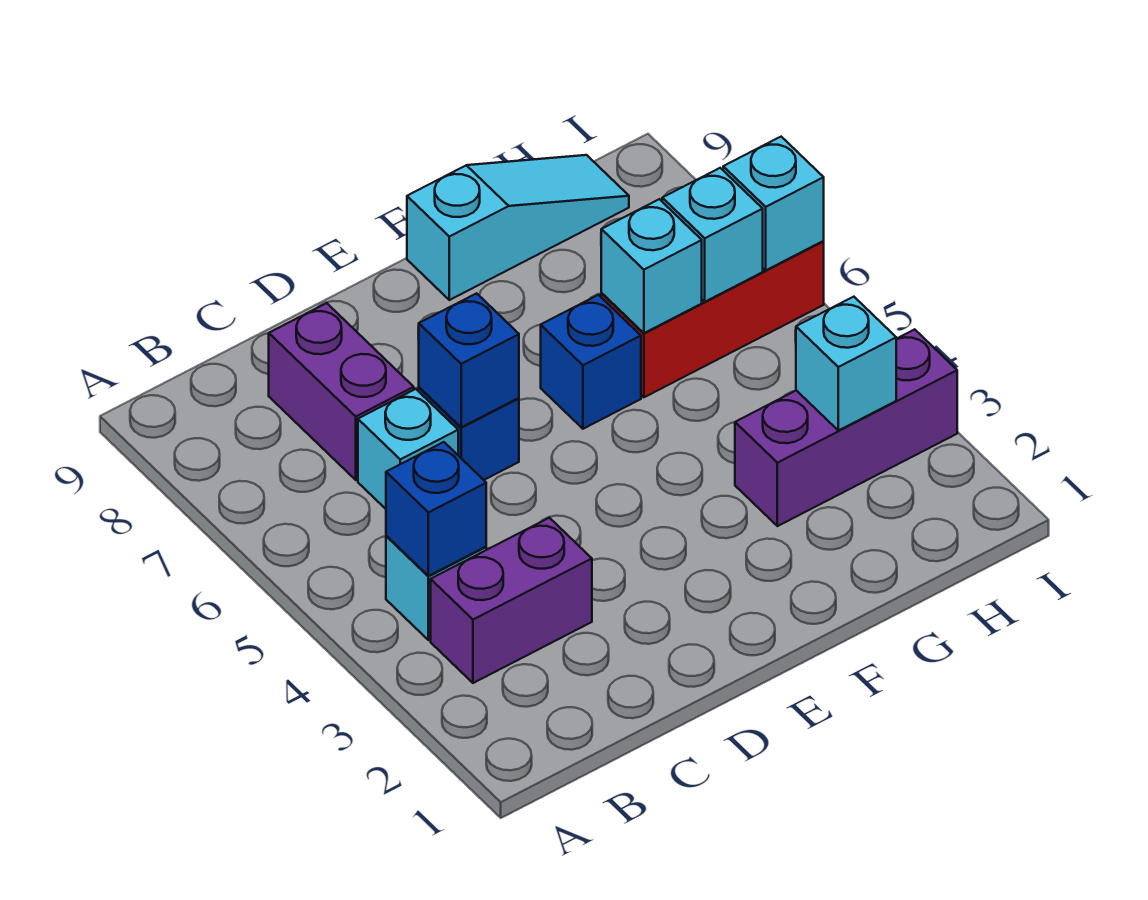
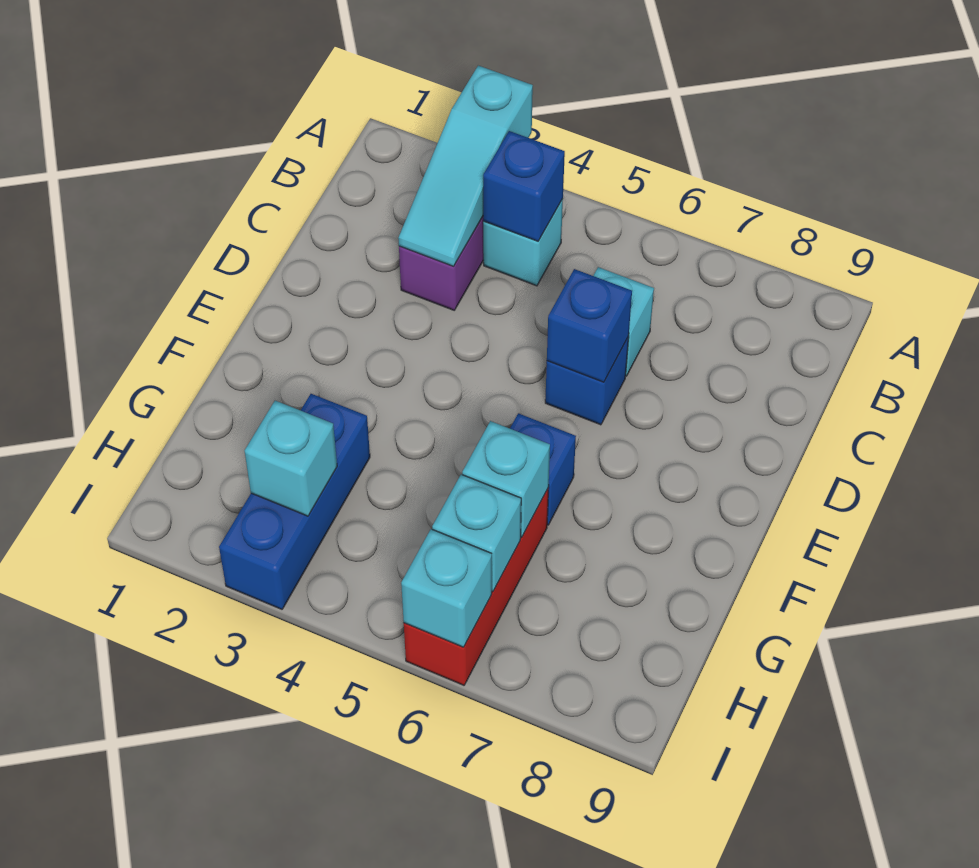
purple brick C7:C8 level 1 -> none
cyan slope F9:H9 level 1 top F -> cyan slope A3:C3 level 2 top A
purple brick G3:I3 level 1 -> blue brick G3:I3 level 1

